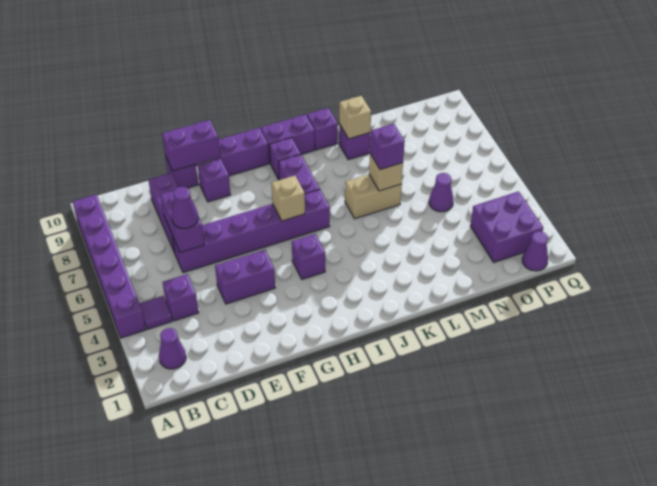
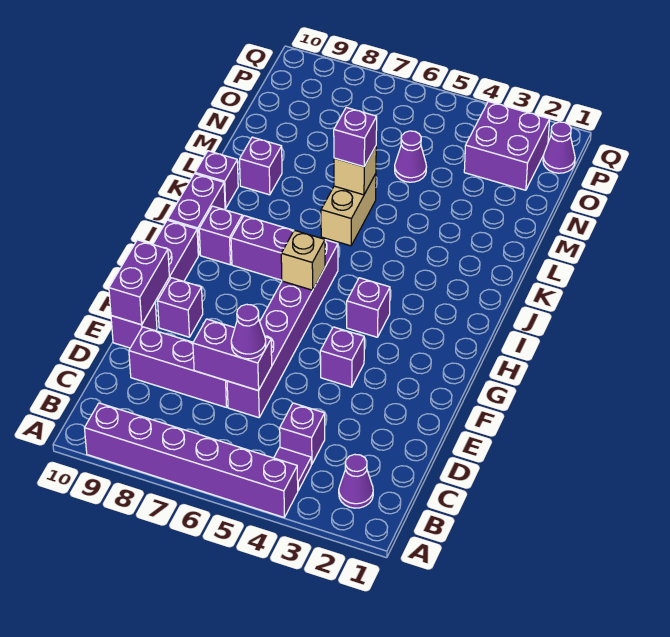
purple brick E4:F4 level 1 -> purple brick F4 level 1
tan brick L9 level 2 -> none

